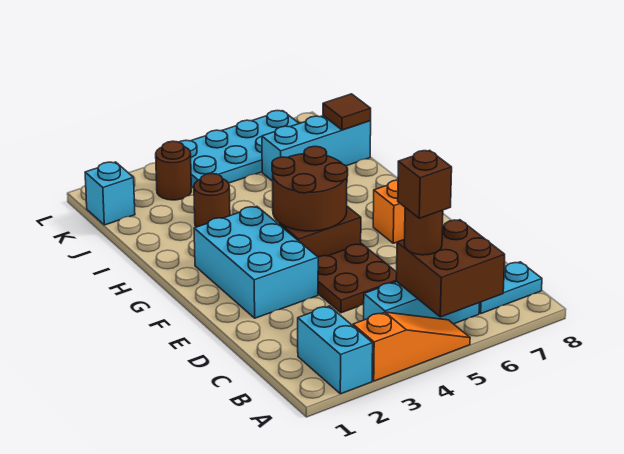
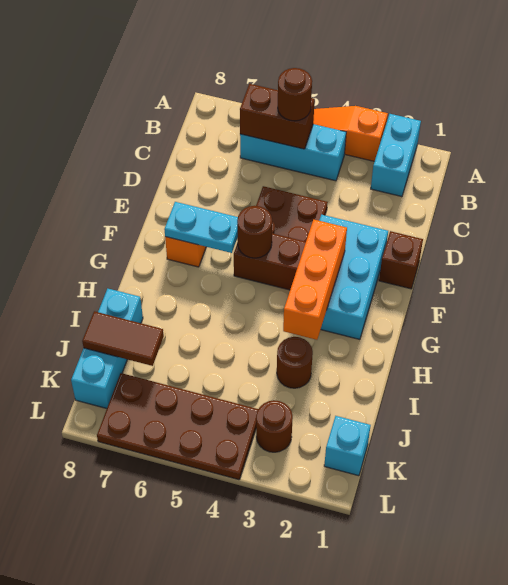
brown brick A5:B6 level 2 -> brown brick B5:B6 level 2
brown brick B5 level 4 -> brown brick E1 level 1
cyan plate B7:B8 level 1 -> cyan plate F6:F7 level 2
none -> orange brick F3:H3 level 2
brown round brick F4:G5 level 2 -> brown round brick F5 level 2
cyan brick J6:J8 level 1 -> cyan brick I8:K8 level 1
brown tile J8 level 2 -> brown tile J7:J8 level 2
cyan plate K4:L7 level 1 -> brown plate K4:L7 level 1

